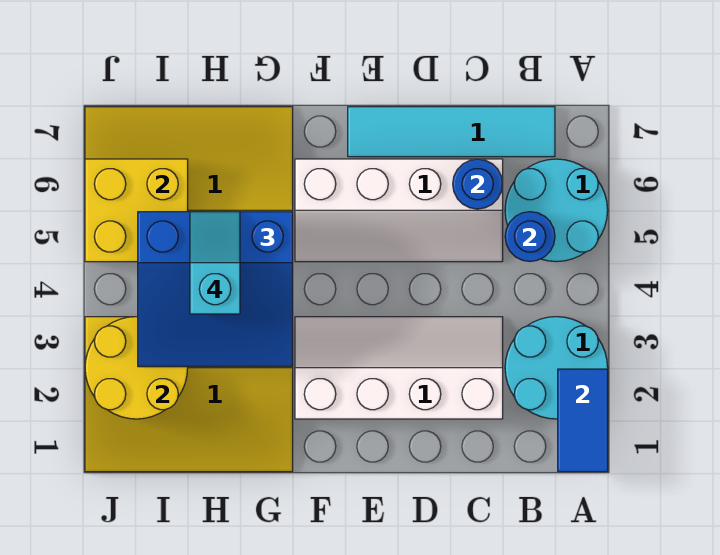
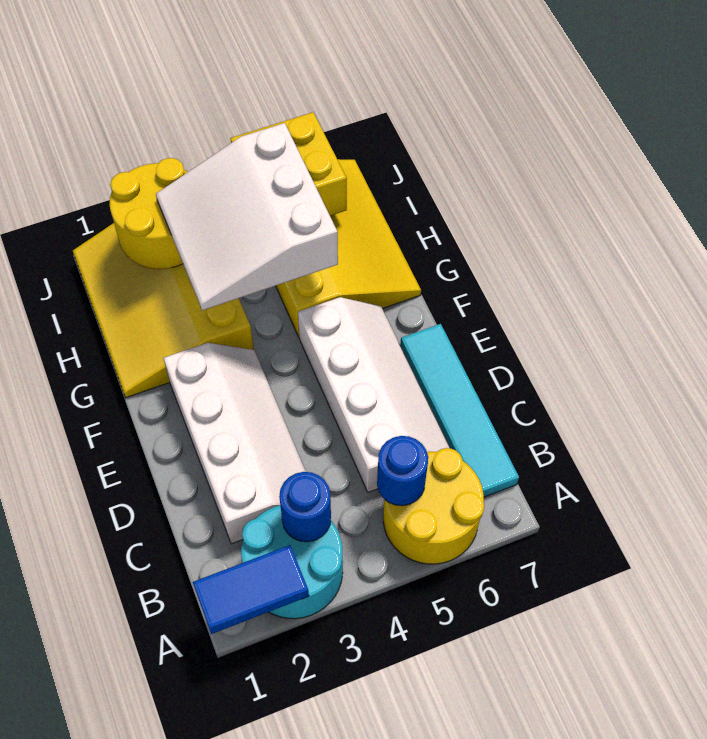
cyan round brick A5:B6 level 1 -> yellow round brick A5:B6 level 1
white slope C5:F6 level 1 top 6 -> white slope C5:F6 level 1 top 5
blue round brick C6 level 2 -> blue round brick B3 level 2
blue slope G3:I5 level 3 top 5 -> white slope G3:I5 level 3 top 5
cyan slope H4:H5 level 4 top 4 -> none

